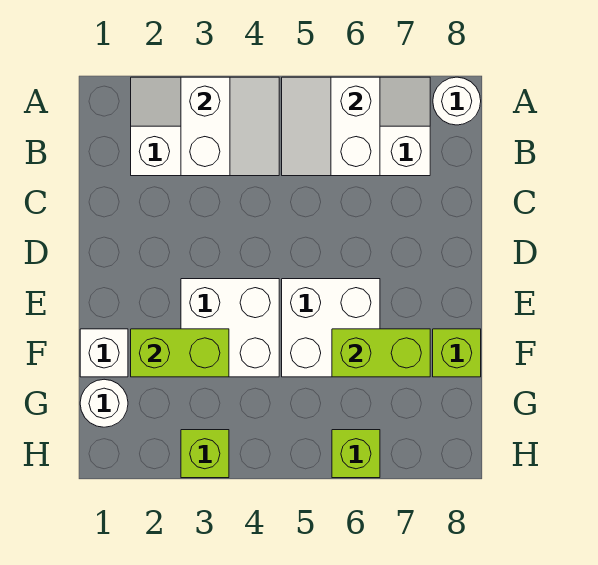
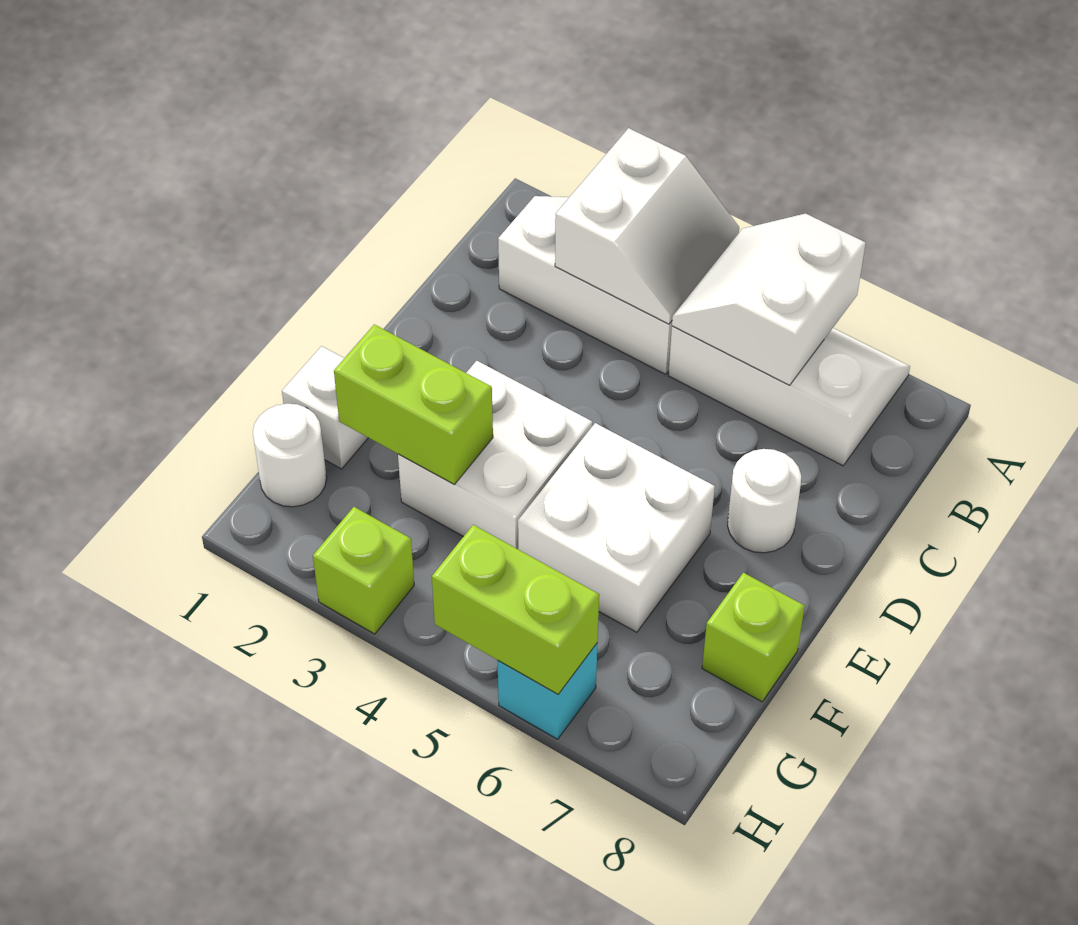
white round brick A8 level 1 -> white round brick D7 level 1
lime brick F6:F7 level 2 -> lime brick H5:H6 level 2
lime brick H6 level 1 -> cyan brick H6 level 1

